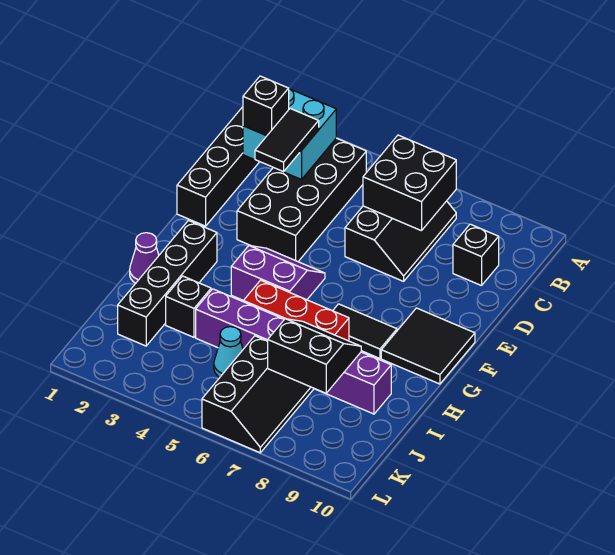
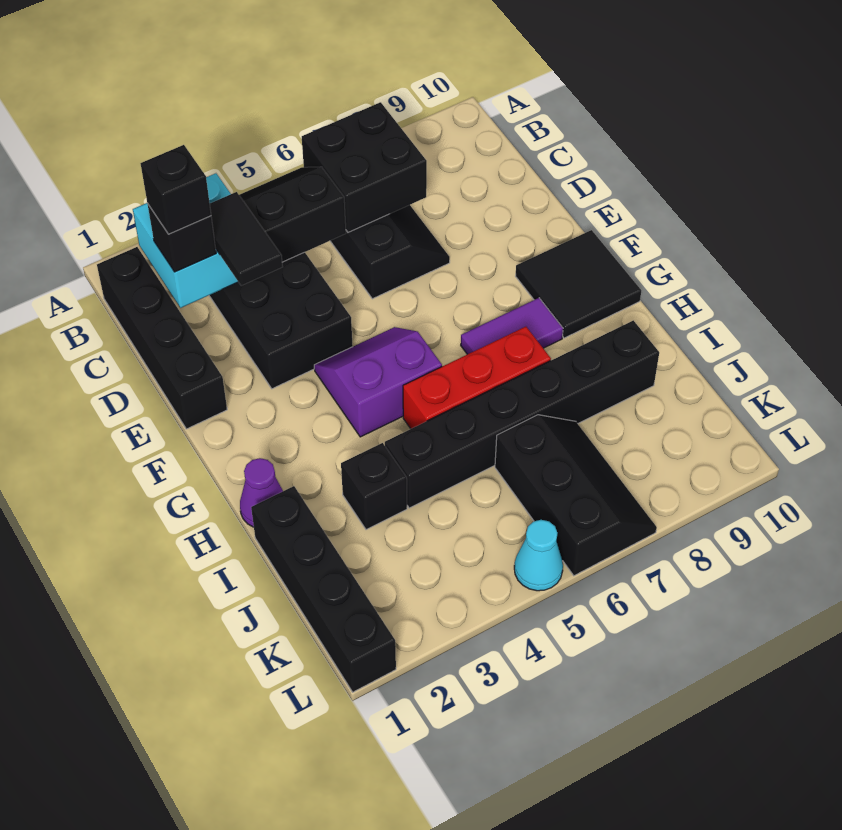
black brick C9 level 1 -> black brick C2 level 4
black brick G2:J2 level 1 -> black brick I1:L1 level 1
black tile G7:G8 level 1 -> purple tile G7:G8 level 1
purple brick I4:I9 level 1 -> black brick I4:I9 level 1
black slope I7:J8 level 2 top J -> black slope B4:C5 level 2 top C
cyan cone J5 level 1 -> cyan cone L5 level 1

